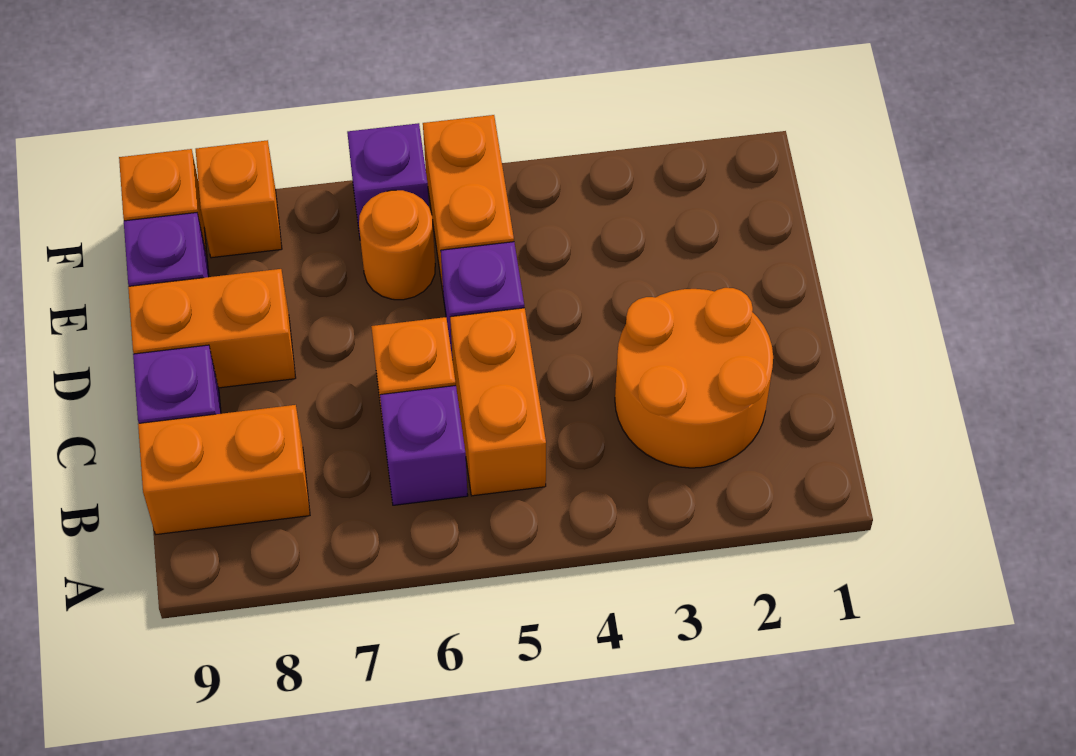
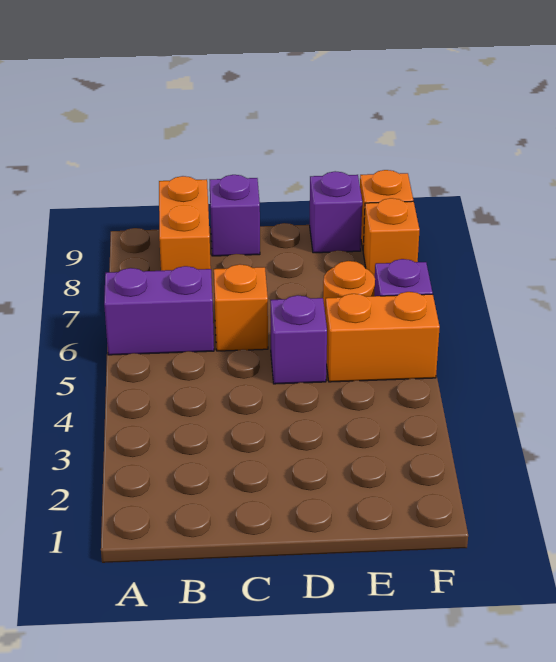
orange round brick B2:C3 level 1 -> none
orange brick B5:C5 level 1 -> none
purple brick B6 level 1 -> purple brick A6:B6 level 1
orange brick D8:D9 level 1 -> none

